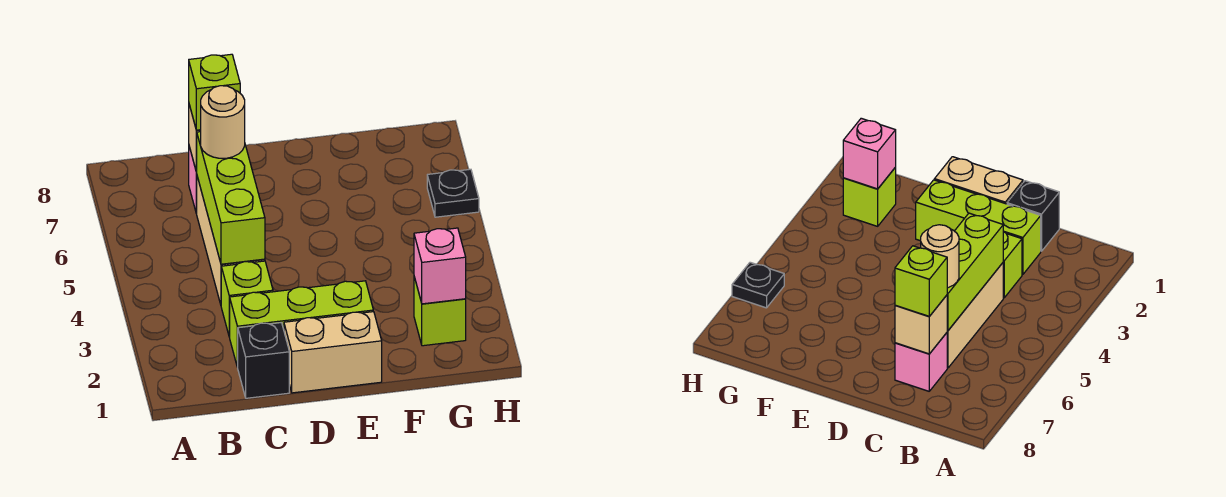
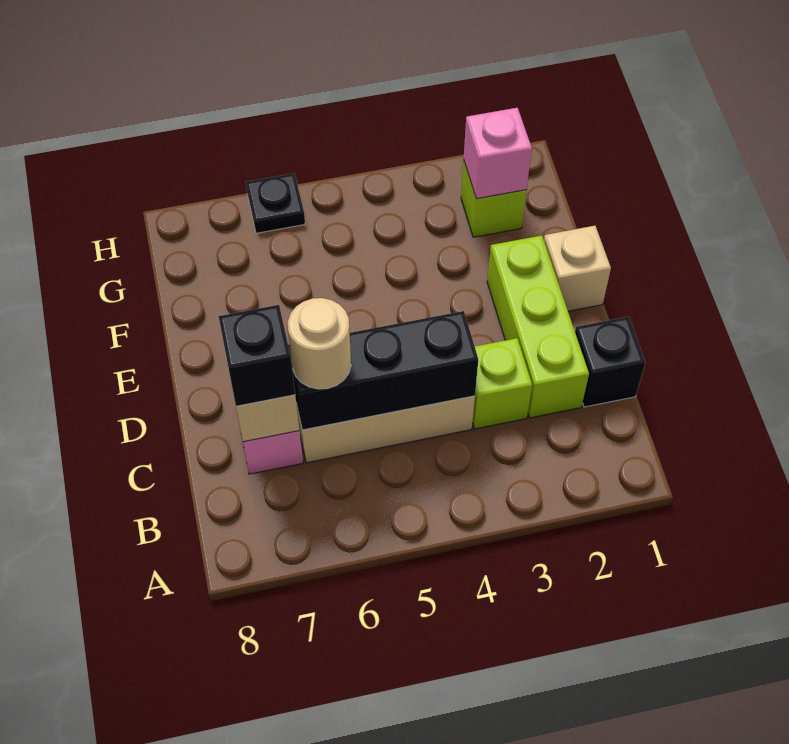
lime brick C4:C6 level 2 -> black brick C4:C6 level 2
lime brick C7 level 3 -> black brick C7 level 3
tan brick D1:E1 level 1 -> tan brick E1 level 1

